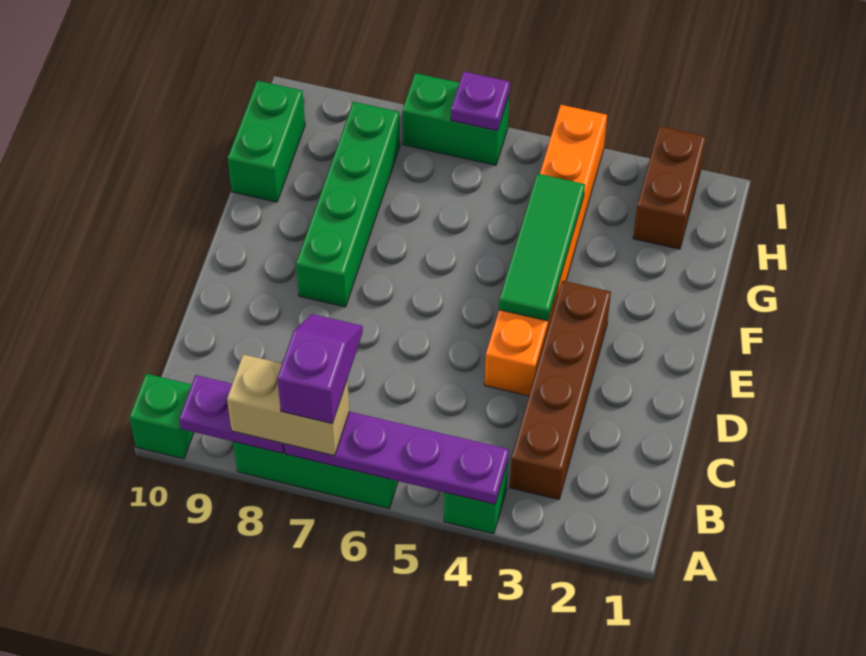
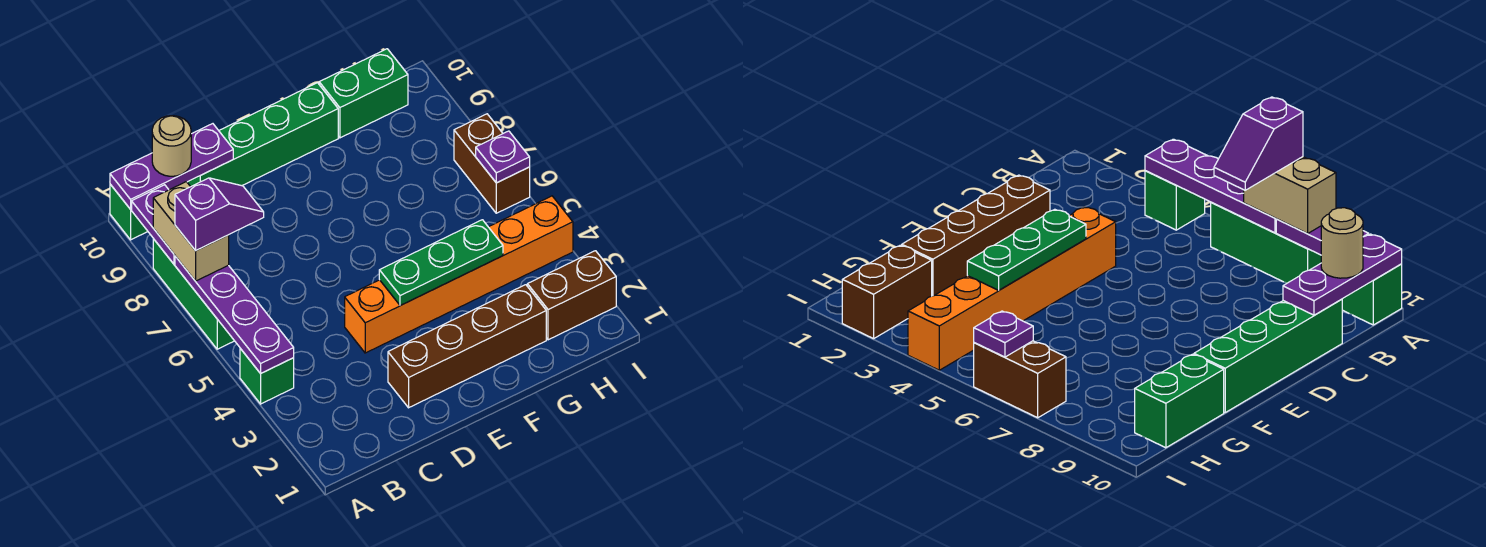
none -> purple plate A10:C10 level 2
brown brick B3:E3 level 1 -> brown brick D2:G2 level 1
none -> tan round brick B10 level 3
green tile E4:G4 level 2 -> green plate E4:G4 level 2
green brick E8:H8 level 1 -> green brick C10:F10 level 1
green brick I6:I7 level 1 -> brown brick I6:I7 level 1

